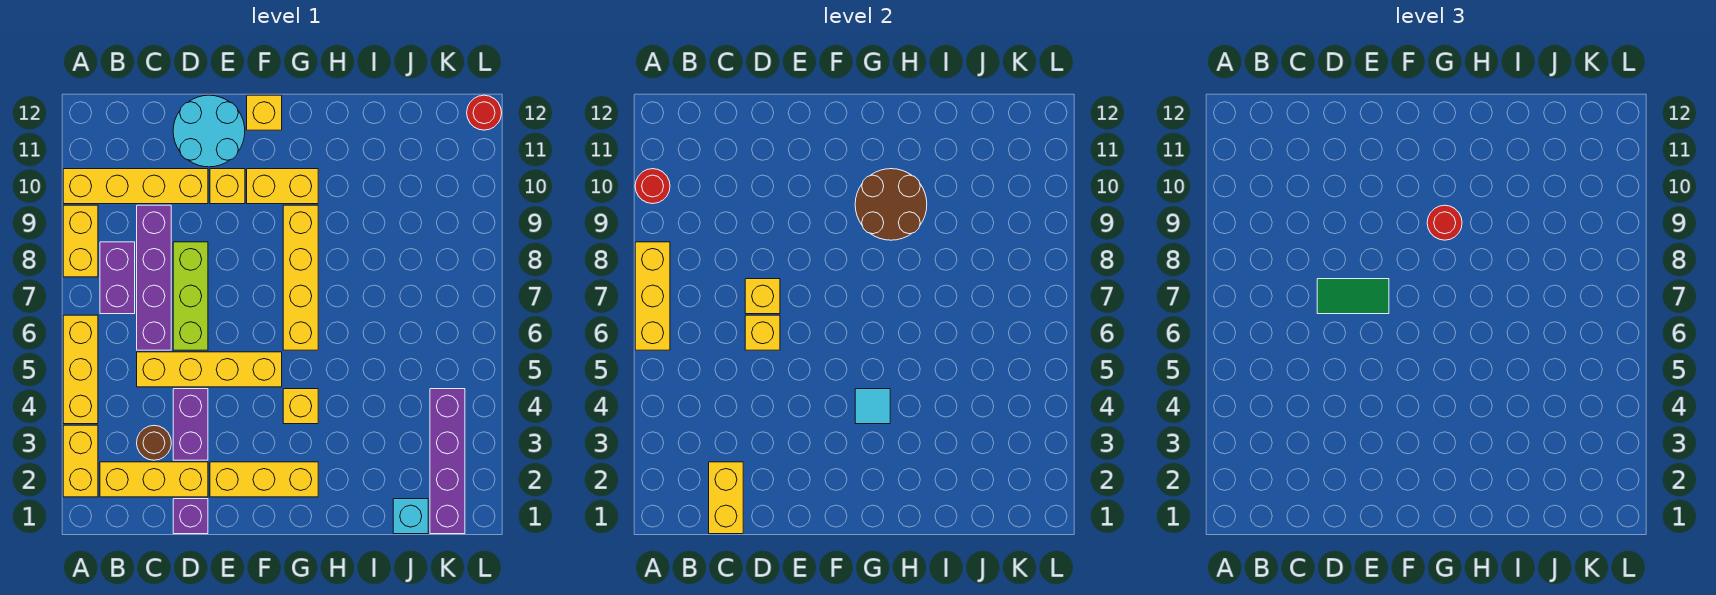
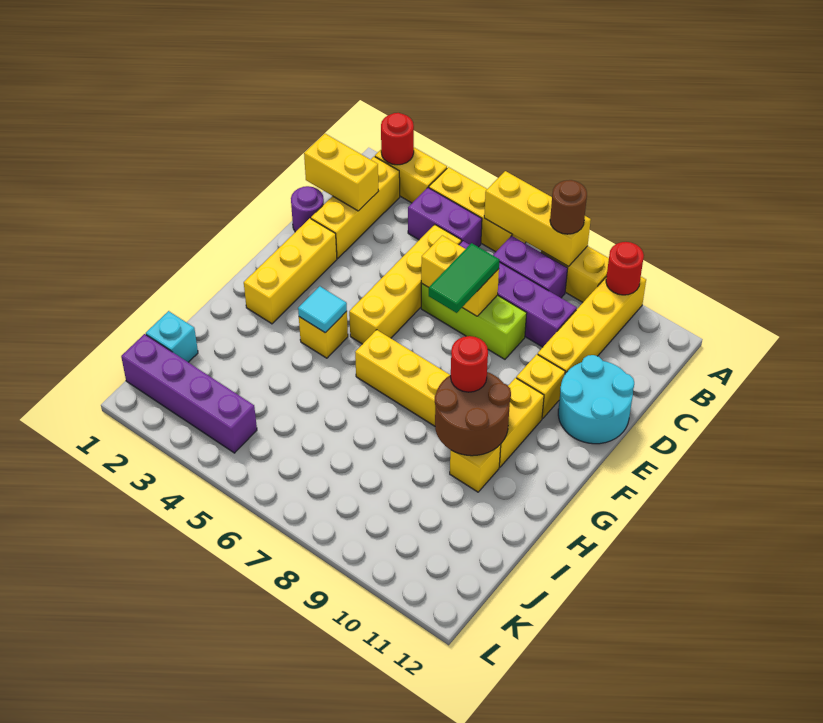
brown round brick C3 level 1 -> brown round brick A8 level 3
purple brick D1 level 1 -> purple round brick D1 level 1
purple brick D3:D4 level 1 -> purple brick B4:B5 level 1
yellow brick F12 level 1 -> yellow brick H10 level 1
red round brick L12 level 1 -> red round brick A2 level 2

